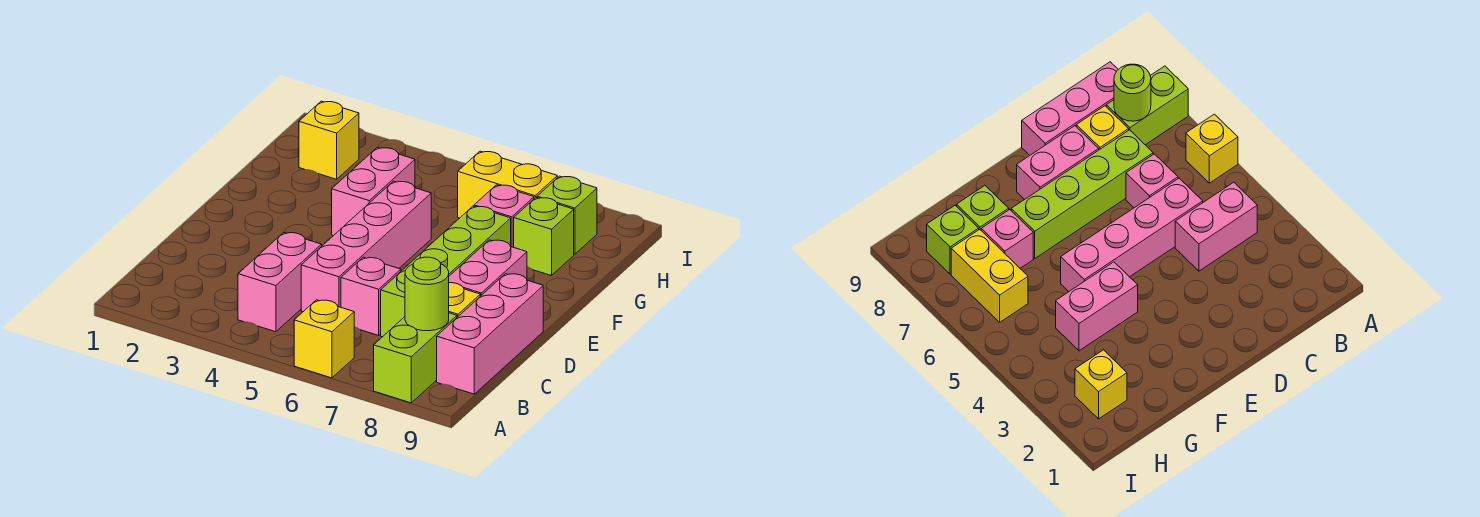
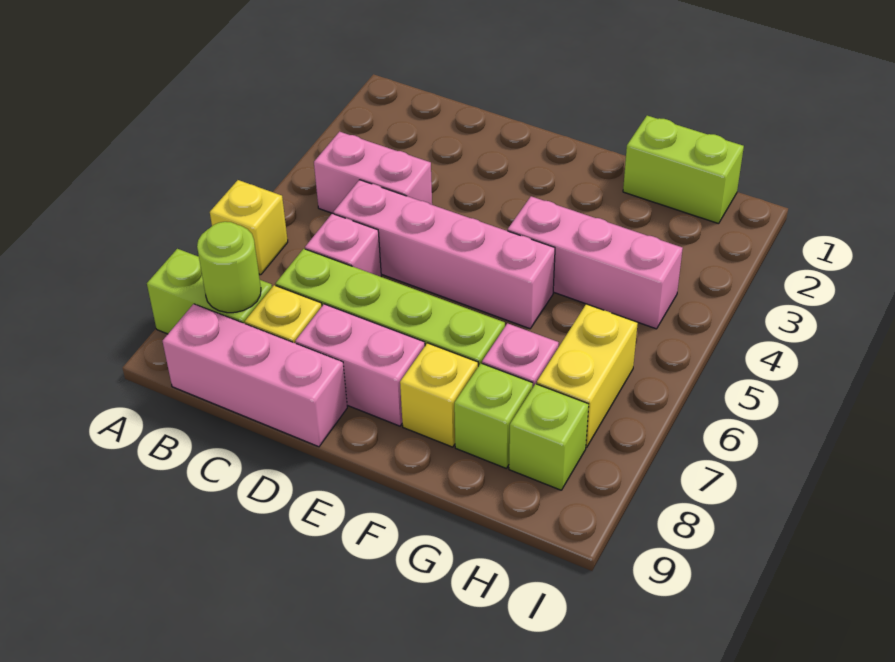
pink brick F4:G4 level 1 -> pink brick F4:H4 level 1
none -> lime brick G1:H1 level 1
yellow brick H2 level 1 -> yellow brick F8 level 1

